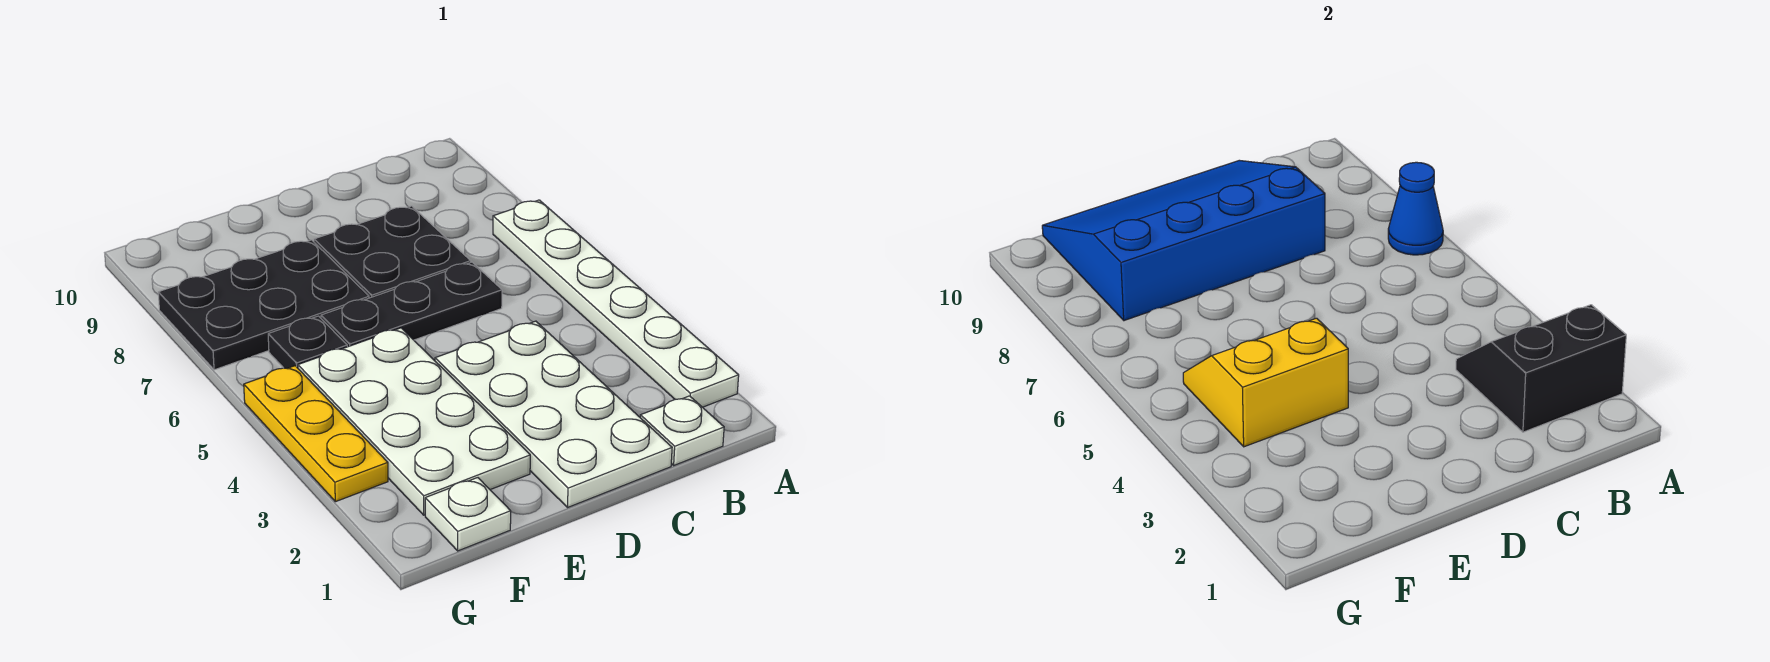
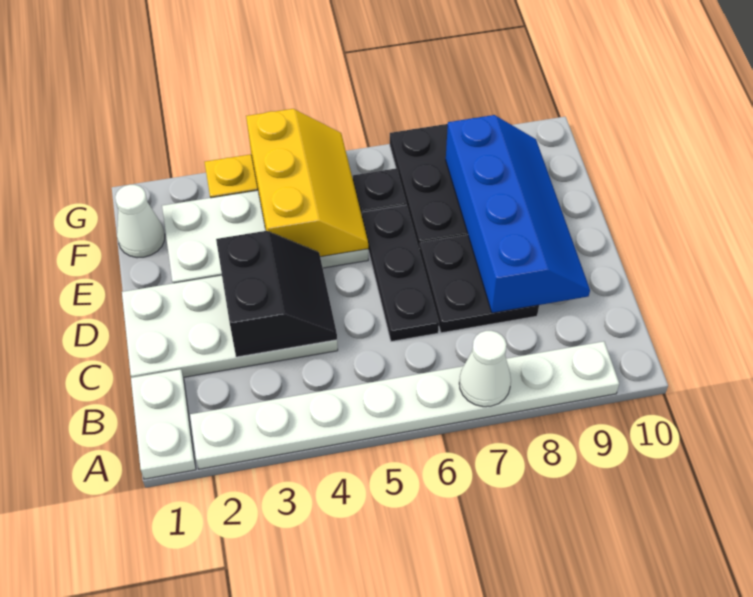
white plate A2:A7 level 1 -> white plate A2:A9 level 1
black slope A2:B3 level 2 top 2 -> black slope C3:D4 level 2 top 3
blue cone A7 level 2 -> white cone A7 level 2
white plate B1 level 1 -> white plate A1:B1 level 1
blue slope C8:F10 level 2 top 8 -> blue slope C8:F9 level 2 top 8
yellow slope E4:F5 level 2 top 4 -> yellow slope E4:G5 level 2 top 4
white plate F1 level 1 -> white cone F1 level 1

